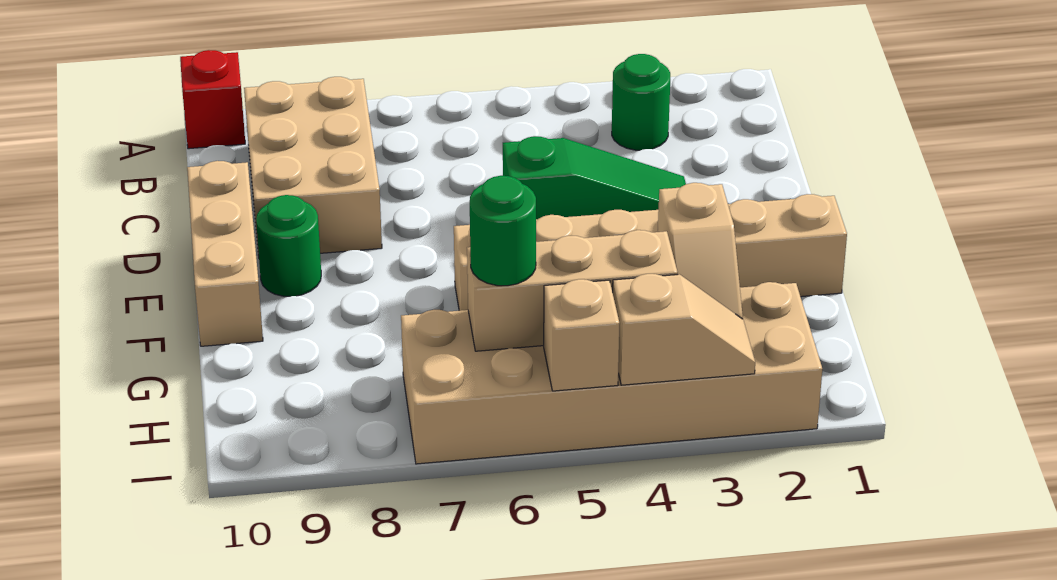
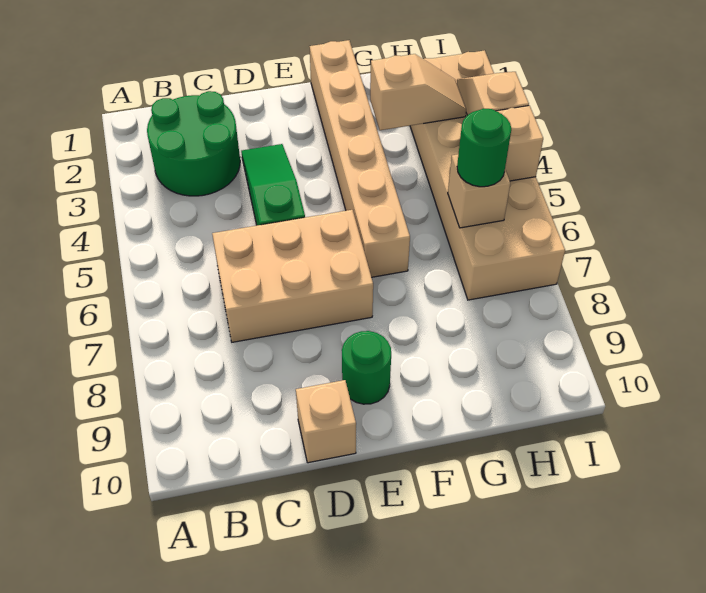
red brick A10 level 1 -> none
green round brick B3 level 1 -> green round brick B2:C3 level 1
tan brick B8:D9 level 1 -> tan brick C6:E7 level 1
tan brick D10:F10 level 1 -> tan brick D10 level 1
tan brick H4:H6 level 2 -> tan brick H6 level 2

